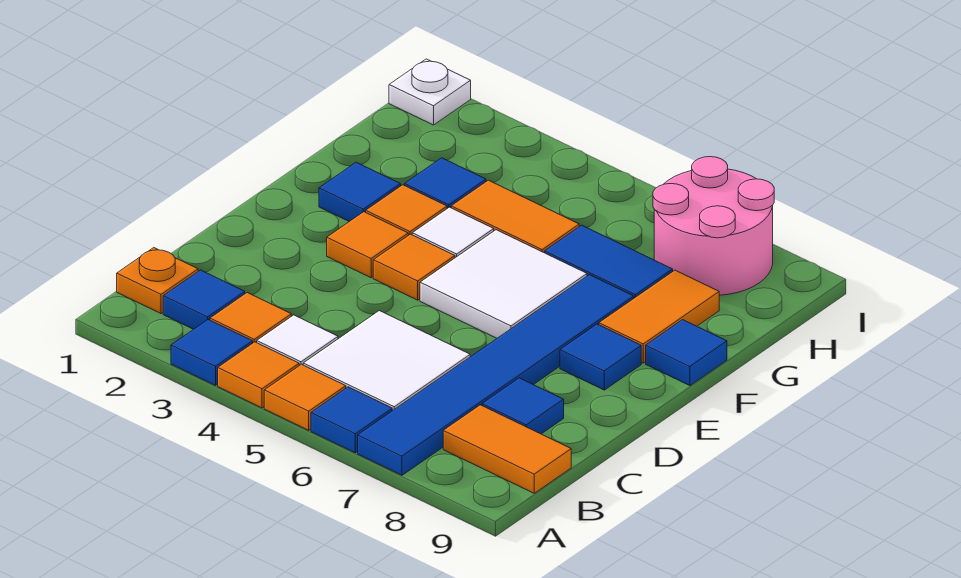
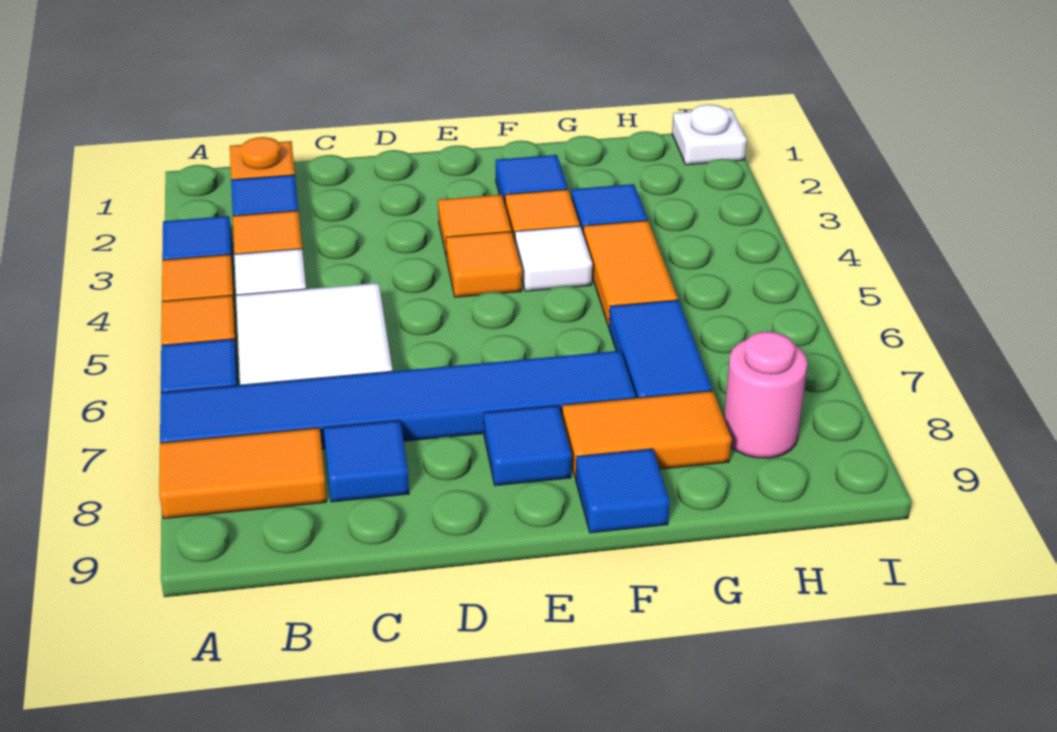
orange tile B8:B9 level 1 -> orange tile A8:B8 level 1
white tile E5:F6 level 1 -> none
pink round brick H7:I8 level 1 -> pink round brick H8 level 1

